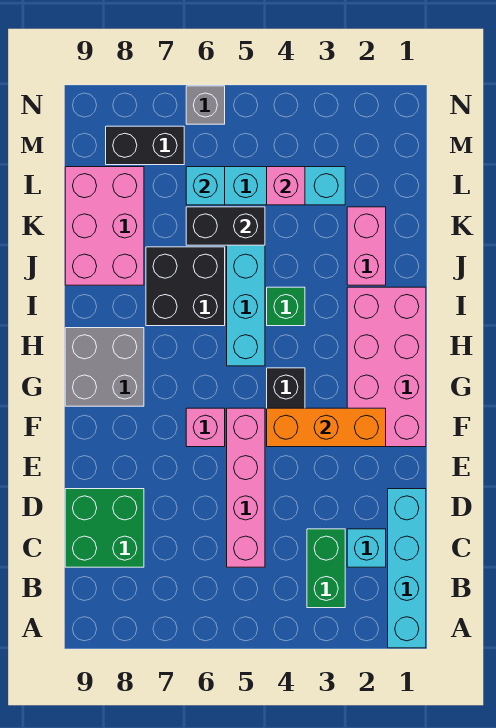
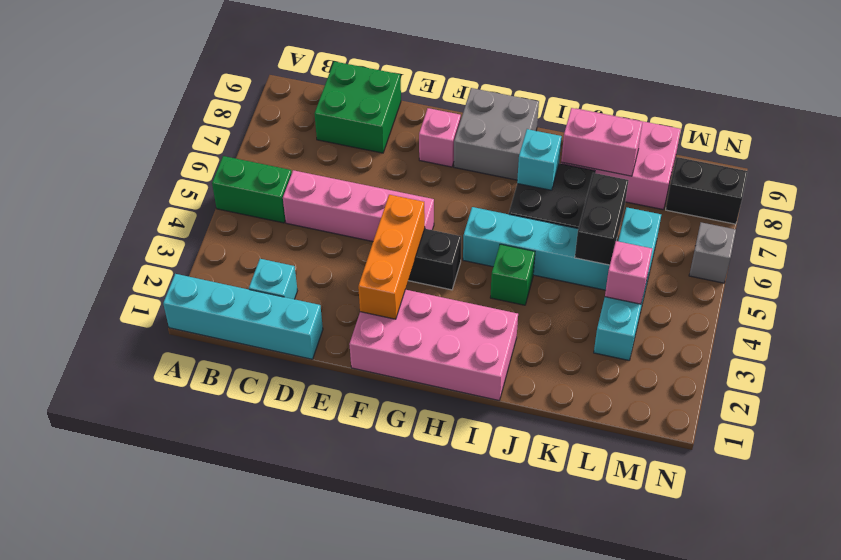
green brick B3:C3 level 1 -> green brick A5:B5 level 1
pink brick F6 level 1 -> pink brick F8 level 1
pink brick J2:K2 level 1 -> pink brick J8:K8 level 2
cyan brick L6 level 2 -> cyan brick I7 level 2
black brick M7:M8 level 1 -> black brick M8:N8 level 1

